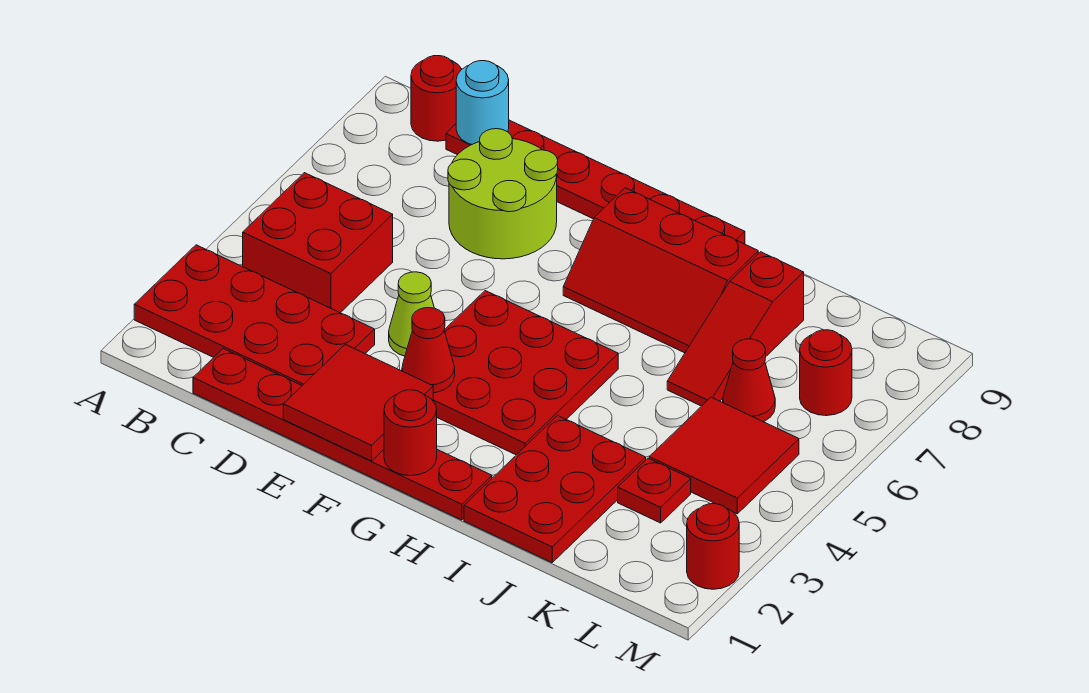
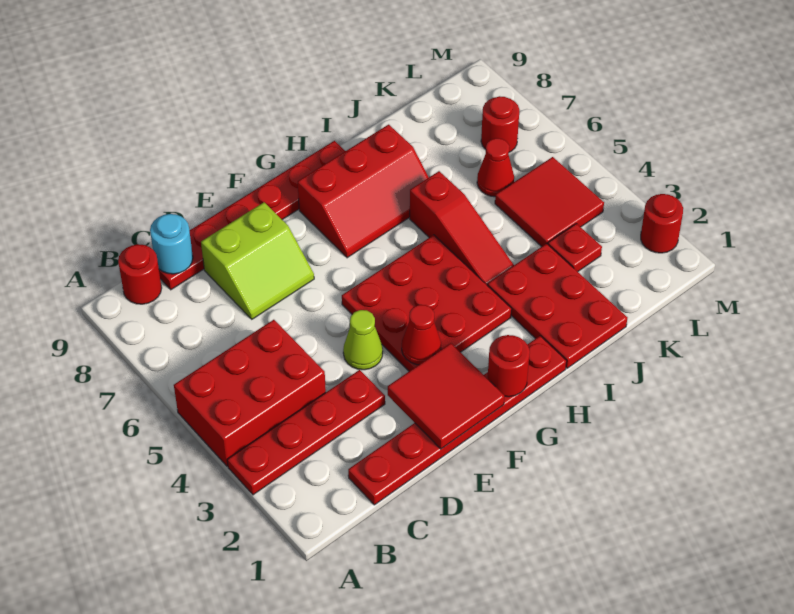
red plate A2:D3 level 1 -> red plate A3:D3 level 1
red brick B4:C5 level 1 -> red brick A4:C5 level 1
lime round brick D7:E8 level 1 -> lime slope D7:E8 level 1 top 8
red slope J6:J8 level 1 top 8 -> red slope I4:I6 level 1 top 6

